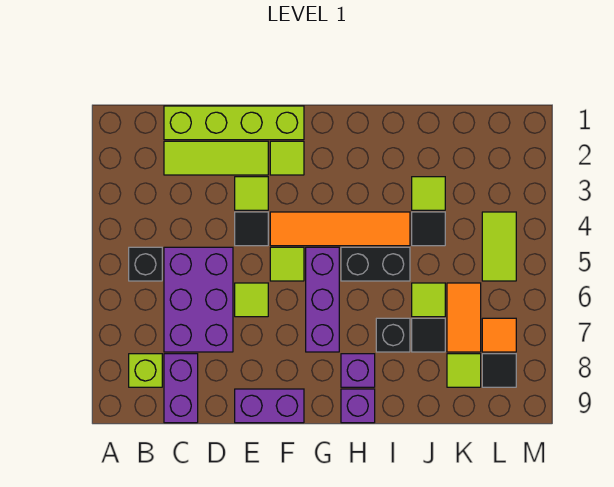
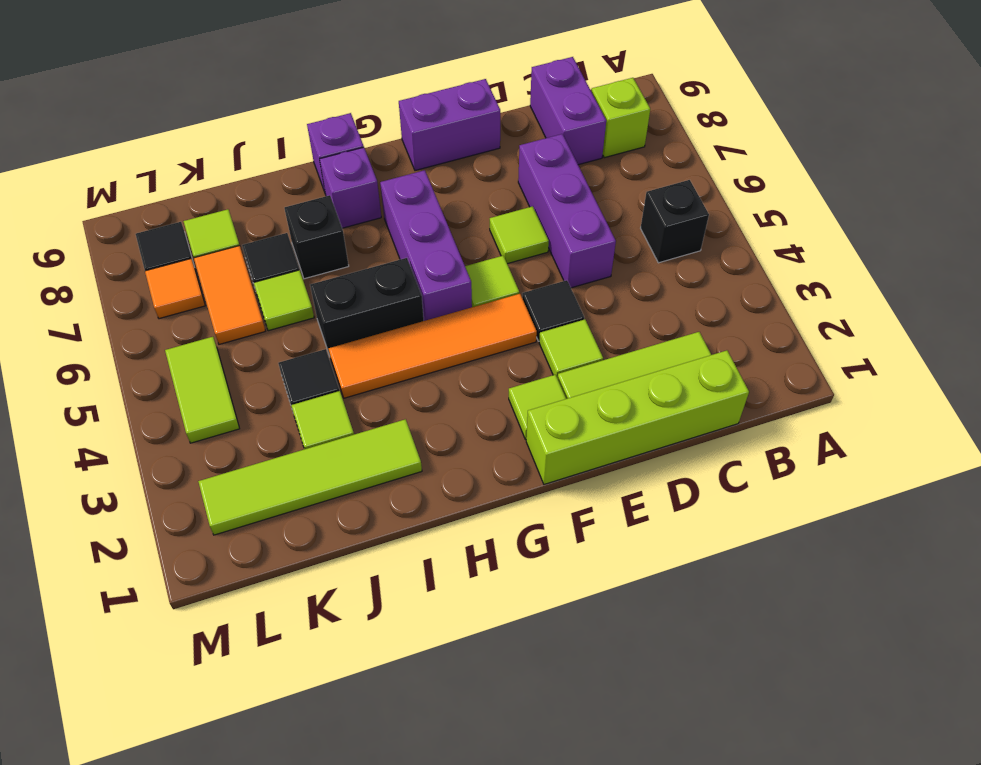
purple brick C5:D7 level 1 -> purple brick D5:D7 level 1
none -> lime tile I2:L2 level 1

